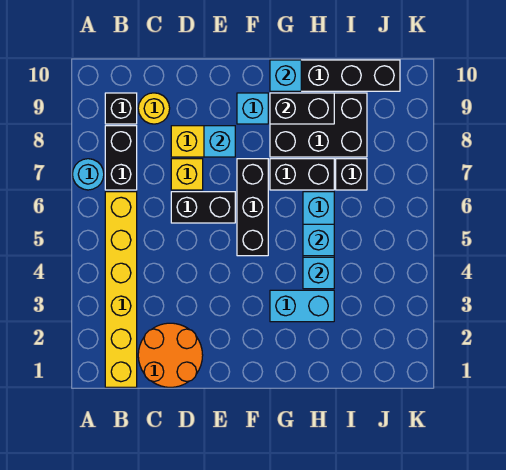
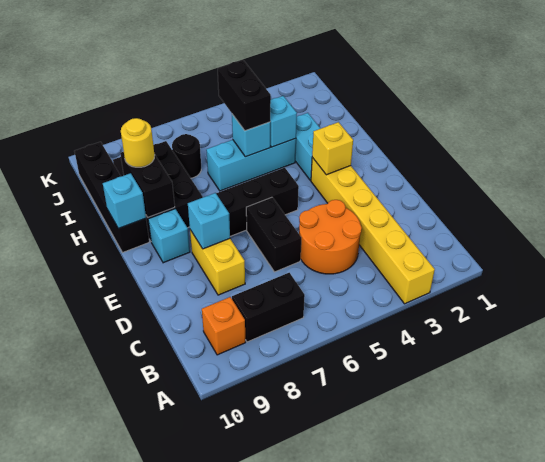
cyan round brick A7 level 1 -> none
yellow brick B1:B6 level 1 -> yellow brick A3:F3 level 1
black brick B9 level 1 -> orange brick B9 level 1
orange round brick C1:D2 level 1 -> orange round brick C4:D5 level 1
yellow round brick C9 level 1 -> yellow round brick H9 level 3
yellow brick D7 level 1 -> yellow brick F3 level 2
black brick G7:H7 level 1 -> black brick H5:I5 level 3
black brick I7 level 1 -> black round brick I7 level 1

